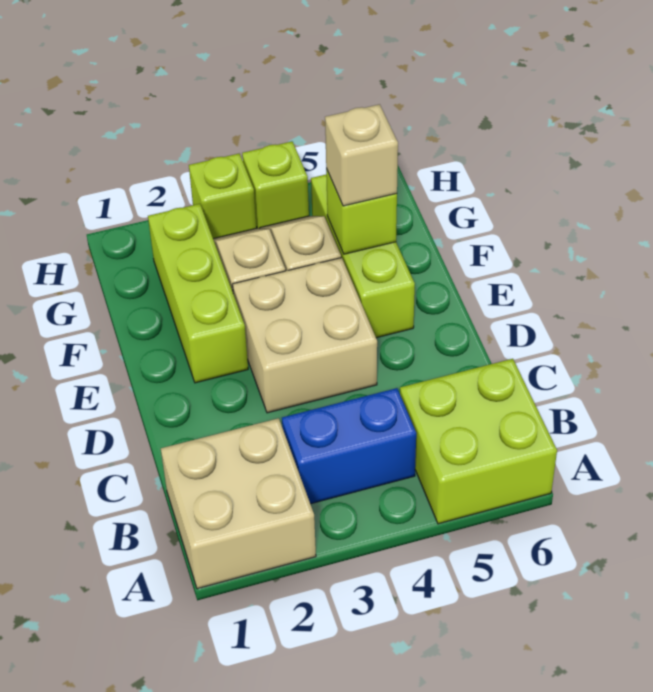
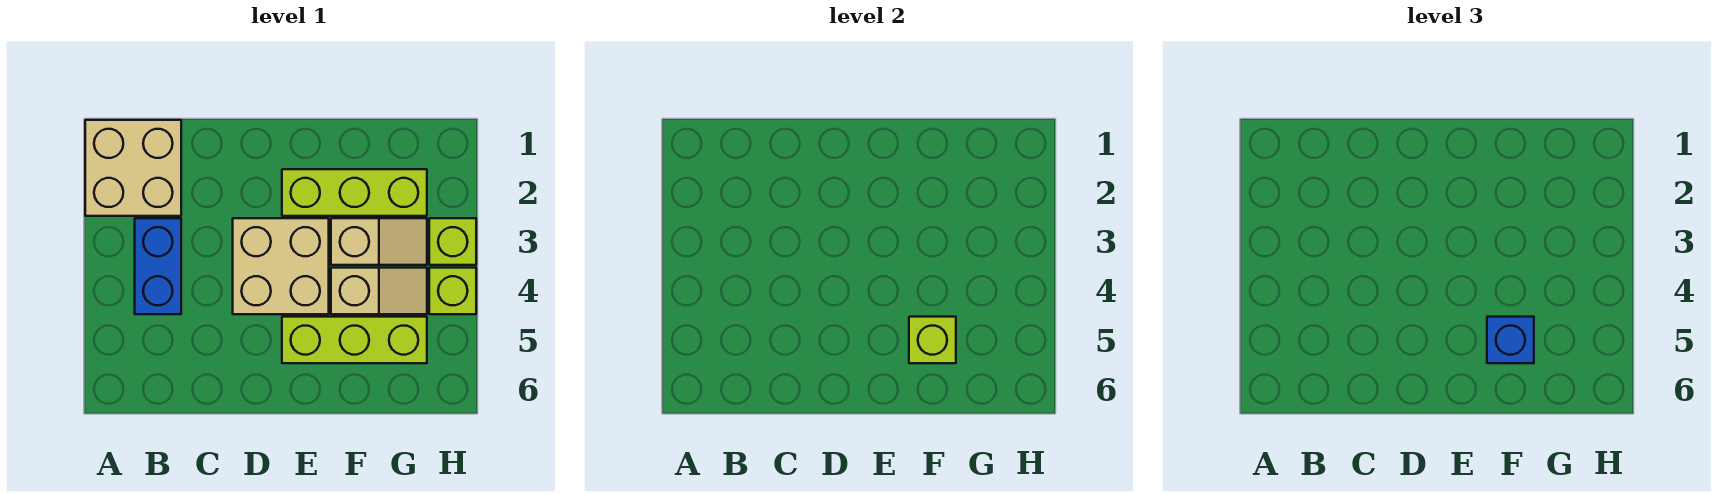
lime brick A5:B6 level 1 -> none
tan brick F5 level 3 -> blue brick F5 level 3

